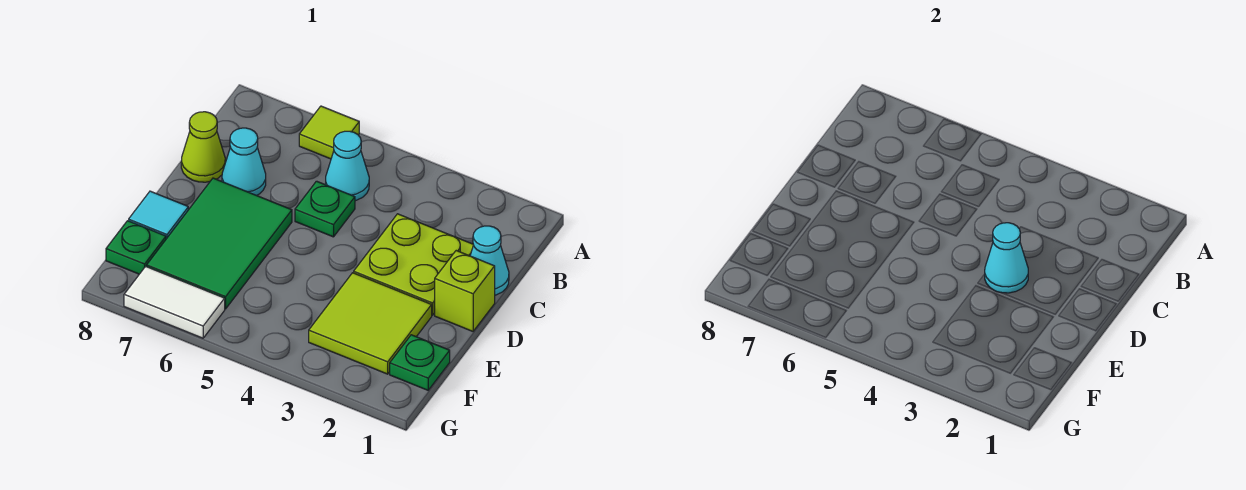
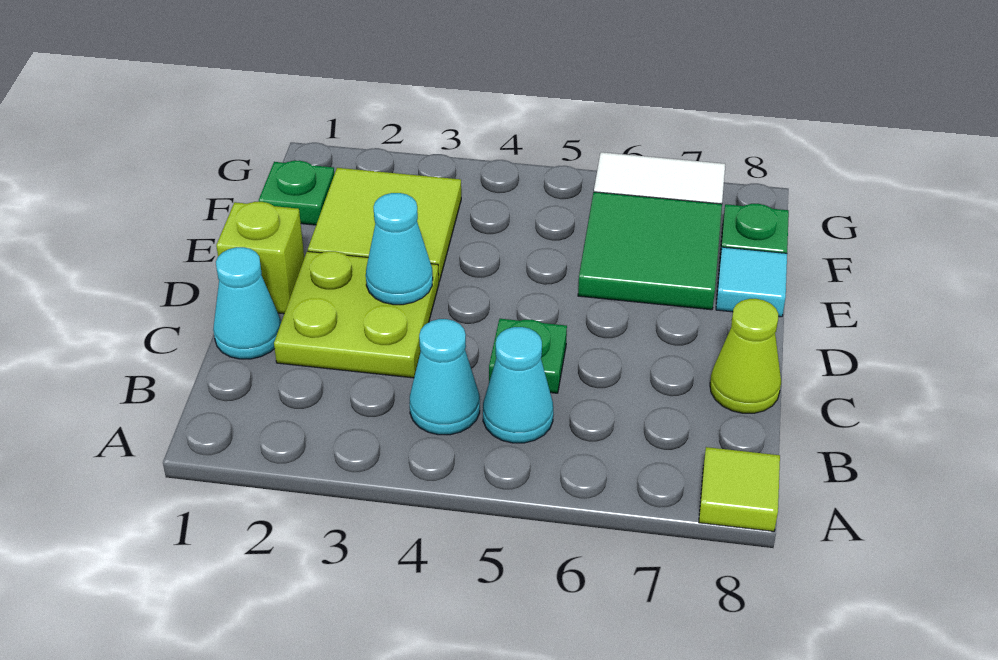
lime tile A6 level 1 -> lime tile A8 level 1
cyan cone C7 level 1 -> cyan cone B4 level 1
green tile D6:F7 level 1 -> green tile E6:F7 level 1

